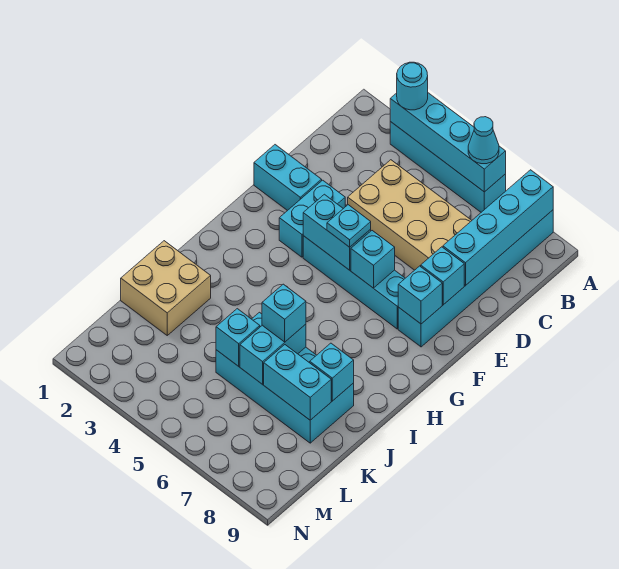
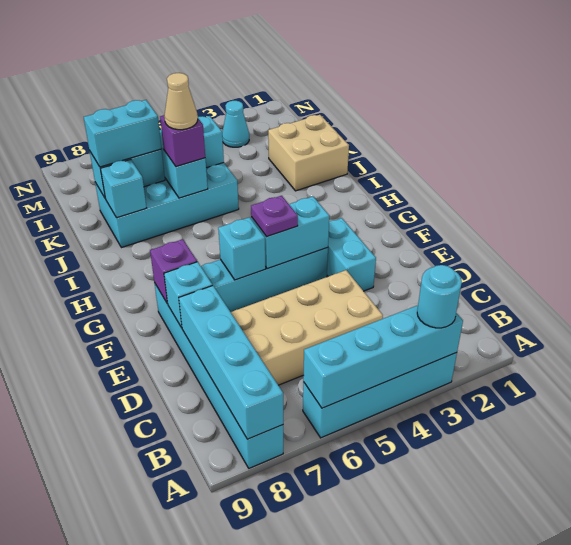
cyan cone A6 level 3 -> cyan cone M3 level 1
cyan brick E1:E2 level 1 -> cyan brick K7:K8 level 3
cyan plate F5 level 3 -> purple plate F5 level 3
cyan brick F8 level 2 -> purple brick F8 level 2
cyan brick J6 level 3 -> purple brick J6 level 3
none -> tan cone J6 level 4

